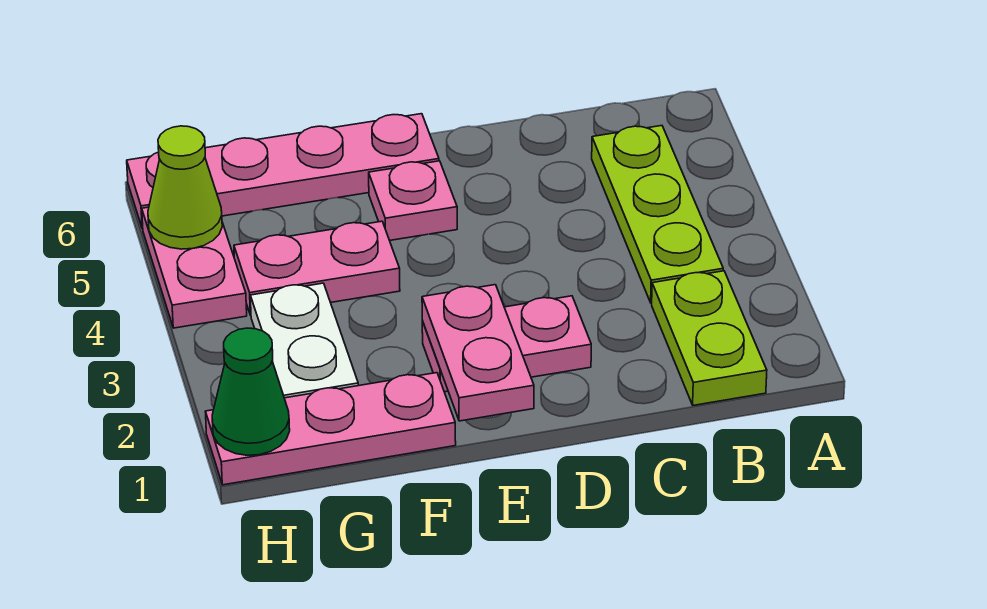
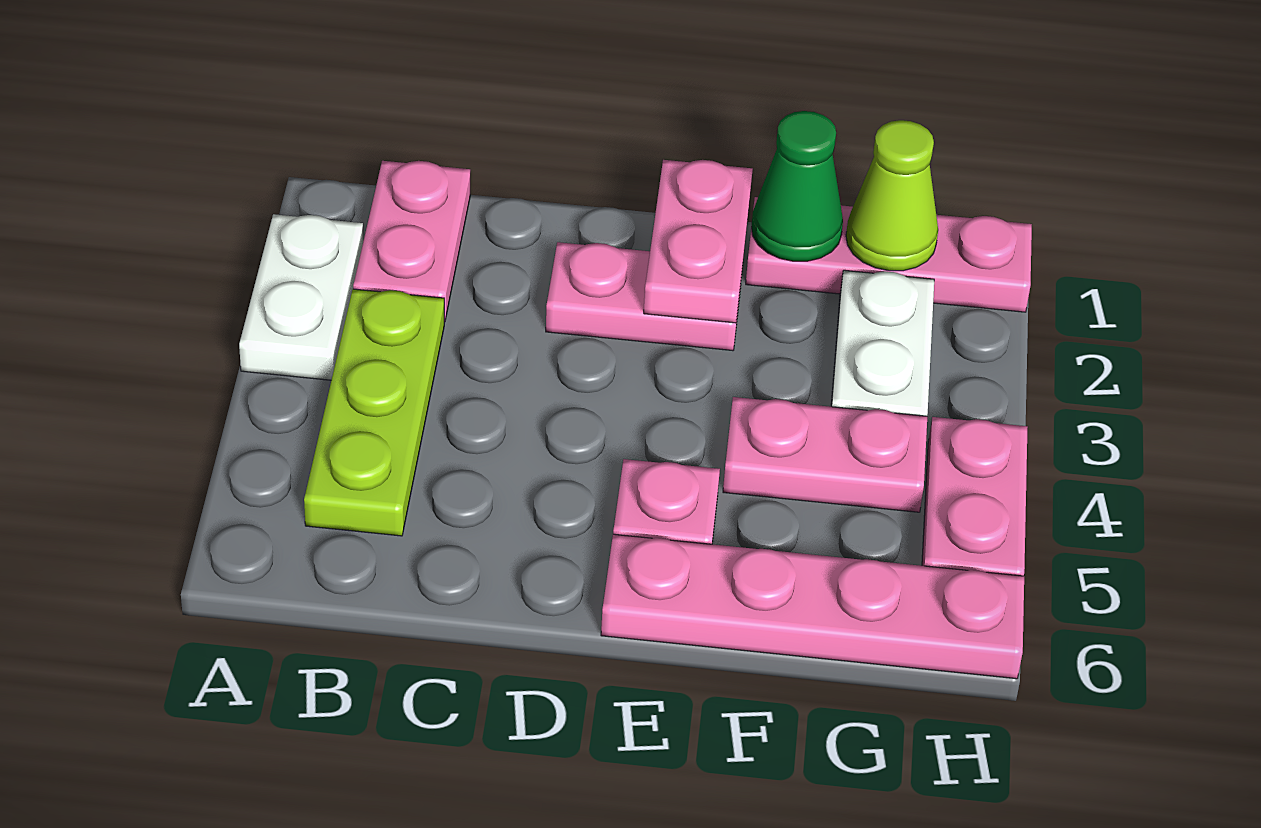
none -> white plate A2:A3 level 1
lime plate B1:B2 level 1 -> pink plate B1:B2 level 1
green cone H1 level 2 -> green cone F1 level 2
lime cone H5 level 2 -> lime cone G1 level 2

